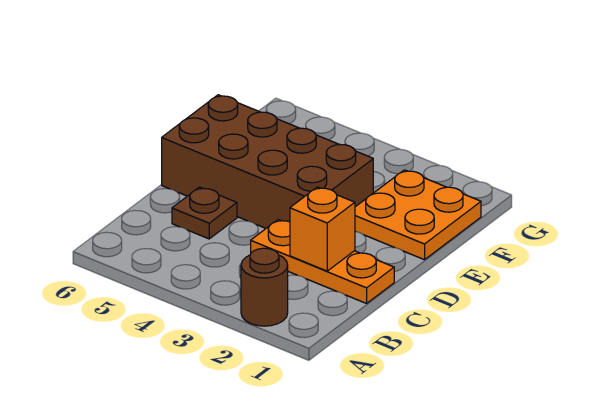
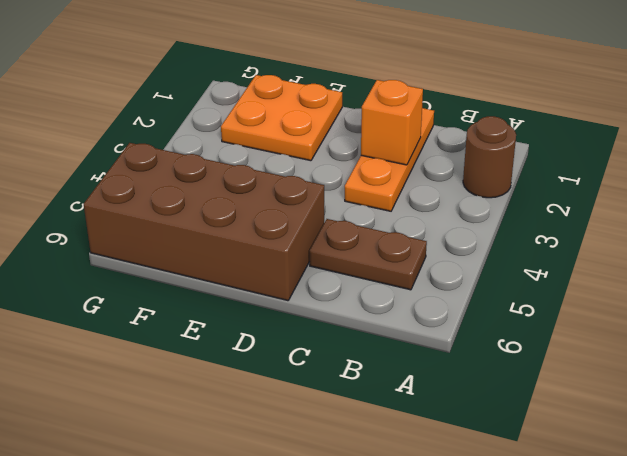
brown plate C5 level 1 -> brown plate B5:C5 level 1
brown brick D3:E6 level 1 -> brown brick D5:G6 level 1

